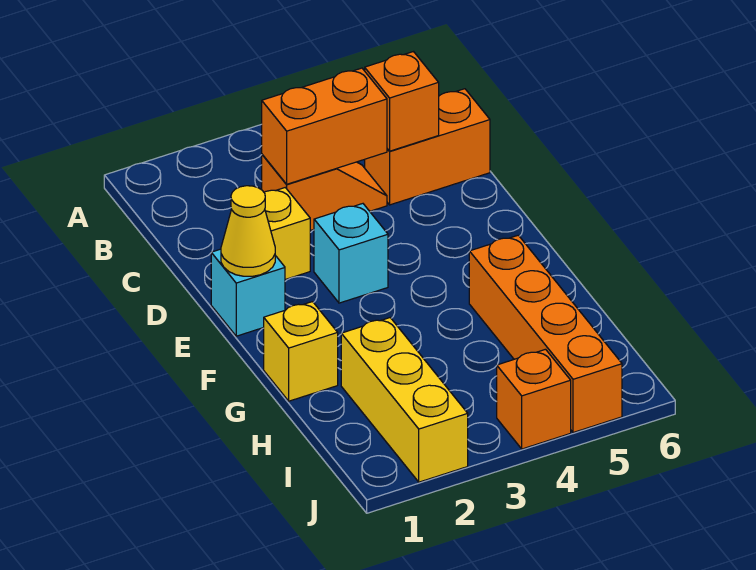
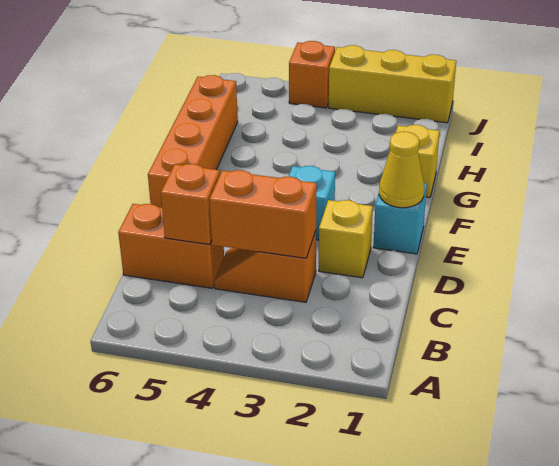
orange brick G5:J5 level 1 -> orange brick E6:H6 level 1
yellow brick H2:J2 level 1 -> yellow brick J1:J3 level 1

